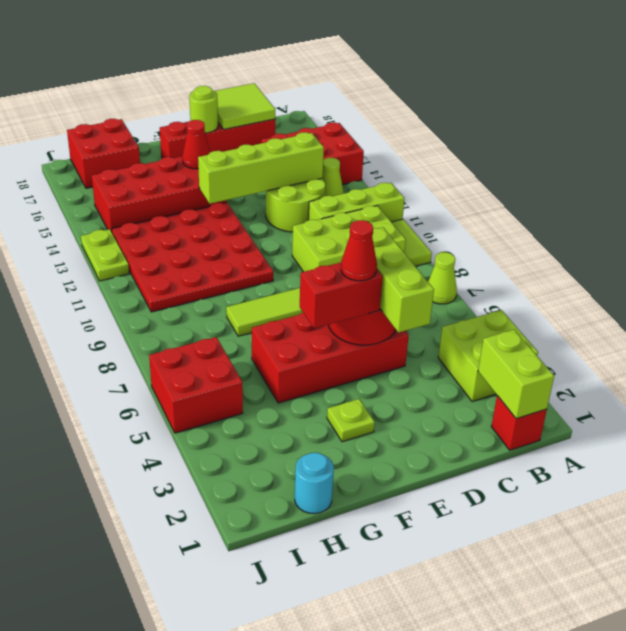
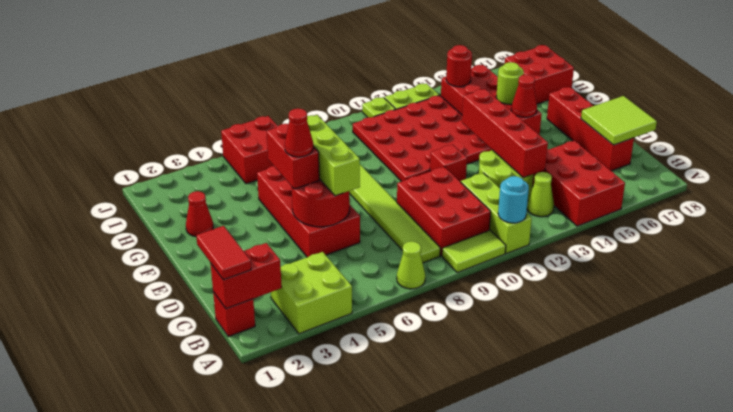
lime brick B1:B2 level 2 -> red brick B1:B2 level 2
none -> red tile B1:C1 level 3
lime brick B9:D10 level 1 -> red brick B9:D10 level 1
lime brick C13:F13 level 2 -> red brick C13:F13 level 2
lime brick D4:D6 level 3 -> lime brick D6:F6 level 3
none -> red brick E11 level 1
lime round brick E17 level 2 -> lime round brick G15 level 2
lime plate F3 level 1 -> lime plate J11 level 1
none -> red cone G2 level 1
cyan round brick H1 level 1 -> cyan round brick A11 level 2
none -> red round brick I14 level 2

